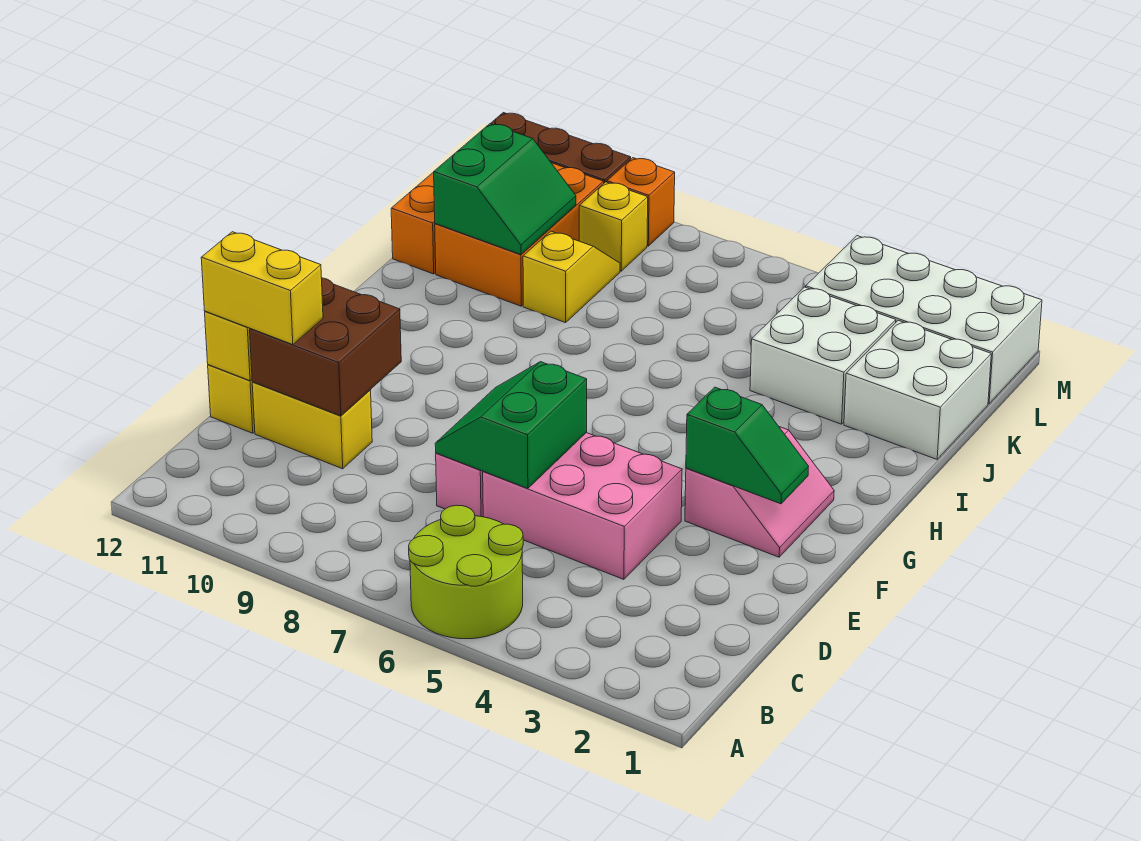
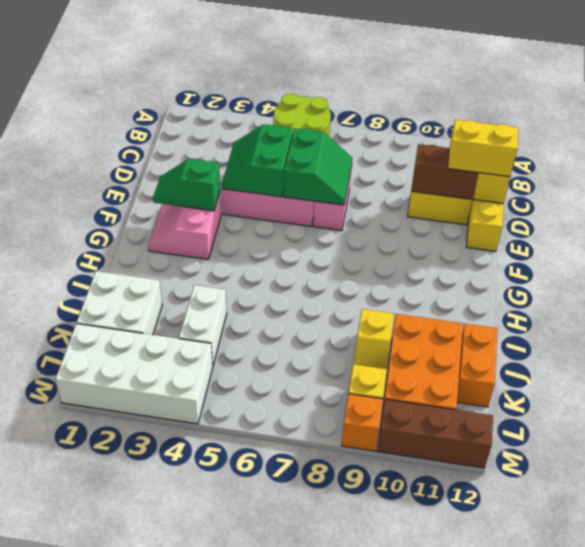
brown brick D10:E11 level 2 -> brown brick D10:D11 level 2
white brick J3:K4 level 1 -> white brick J4:K4 level 1
green slope J10:K11 level 2 top 11 -> green slope D4:E5 level 2 top 5

